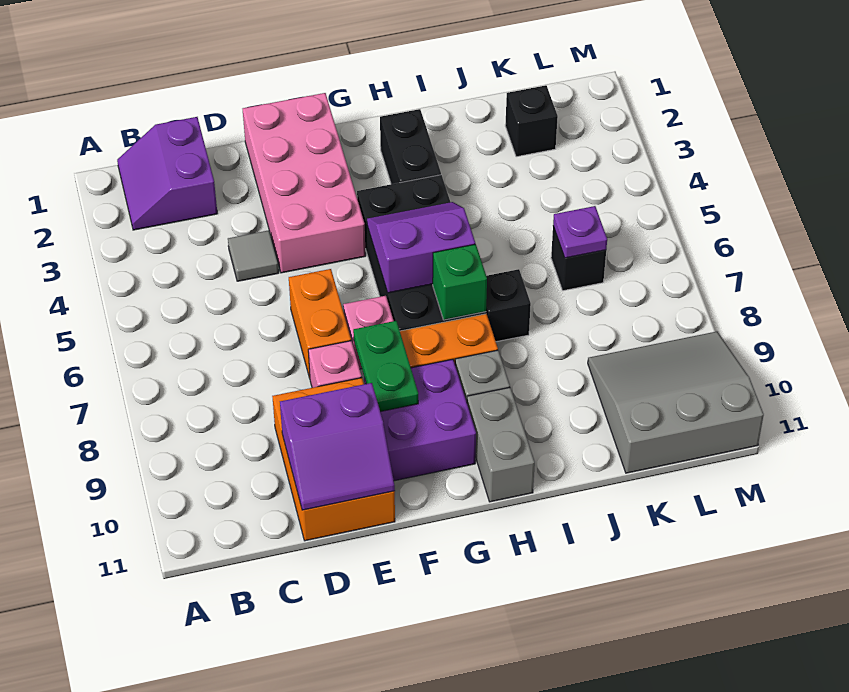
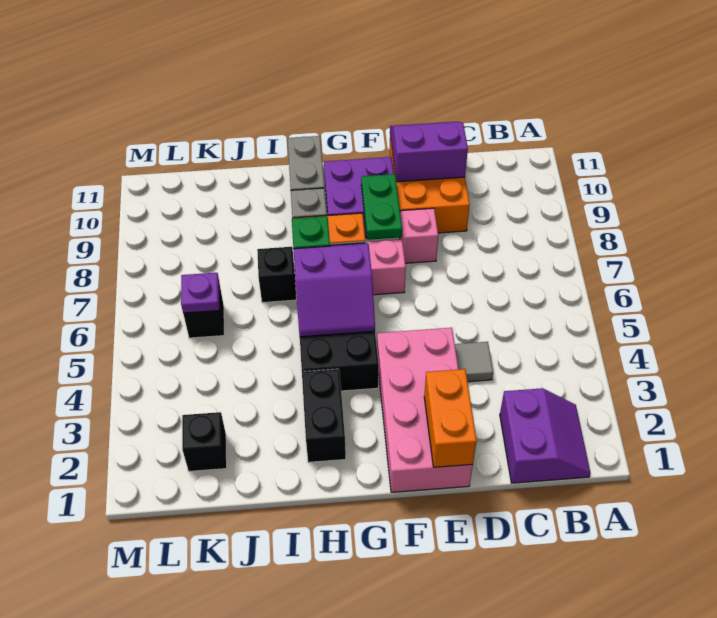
orange brick E6:E7 level 1 -> orange brick E1:E2 level 2
grey slope K9:M11 level 1 top 11 -> none

